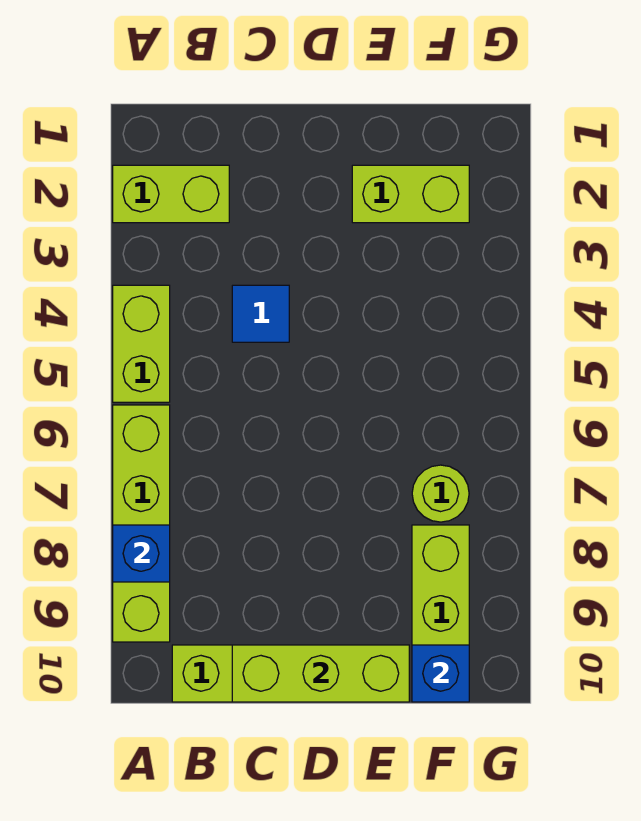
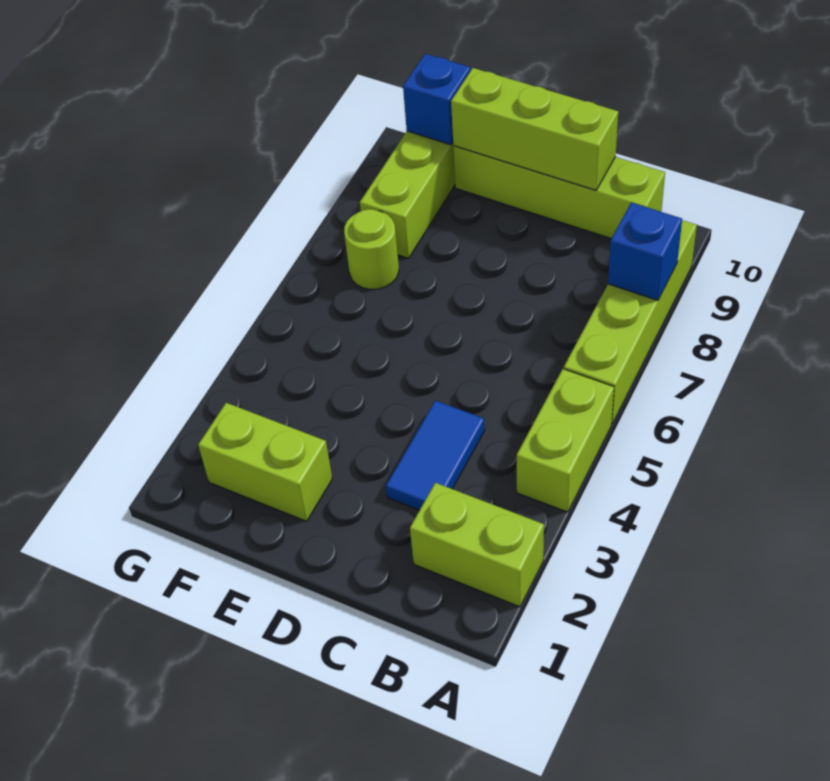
blue tile C4 level 1 -> blue tile C3:C4 level 1

